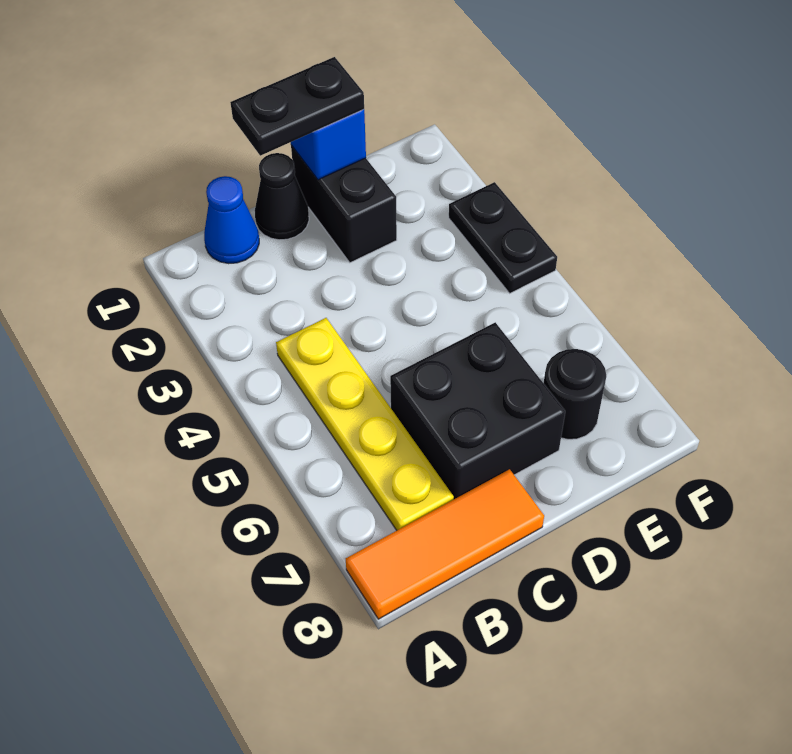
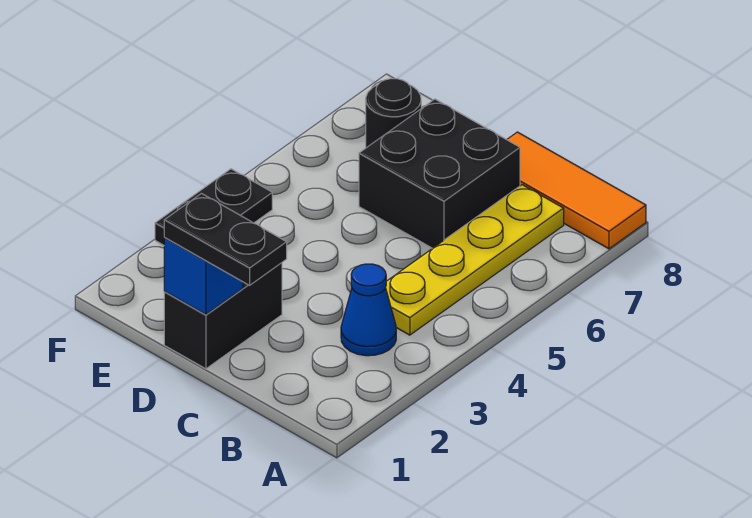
blue cone B1 level 1 -> blue cone B3 level 1
black cone C1 level 1 -> none

